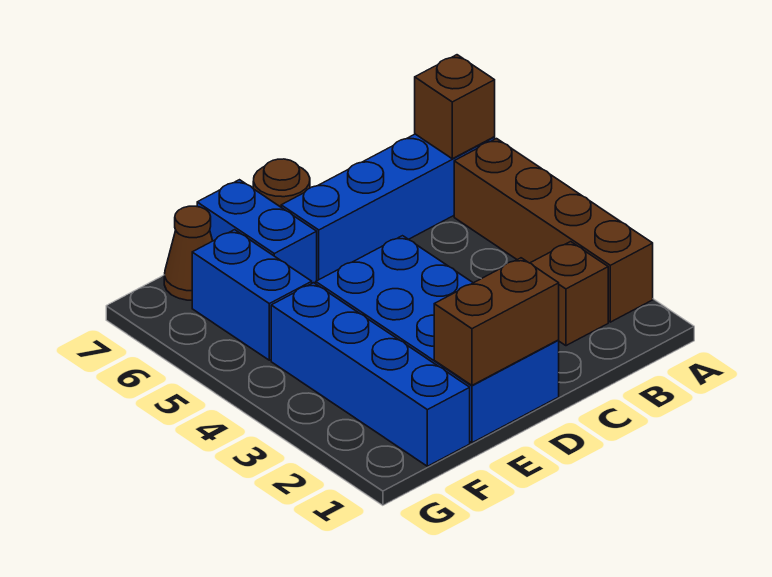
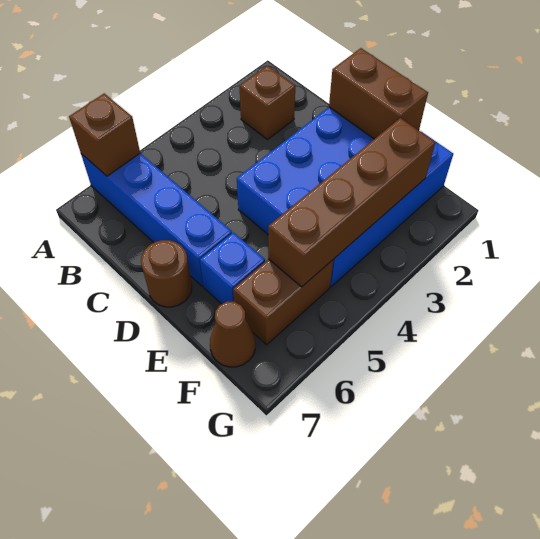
brown brick A2:A5 level 1 -> brown brick F2:F5 level 2
blue brick E6:E7 level 1 -> blue brick E6 level 1
blue brick F5:F6 level 1 -> brown brick F5:F6 level 1

